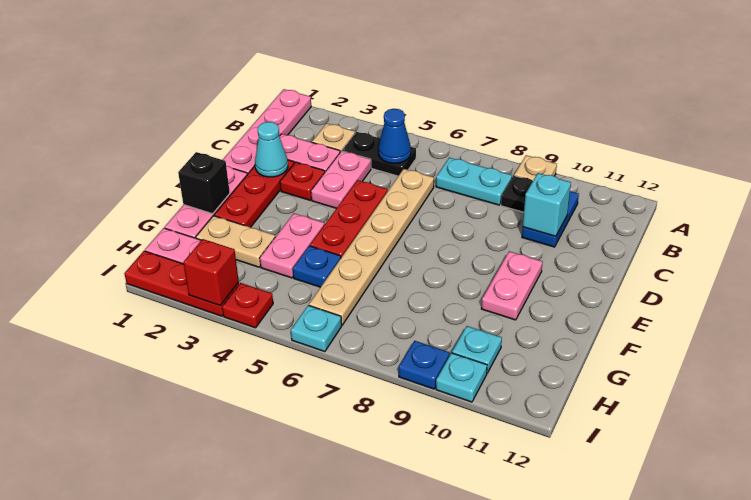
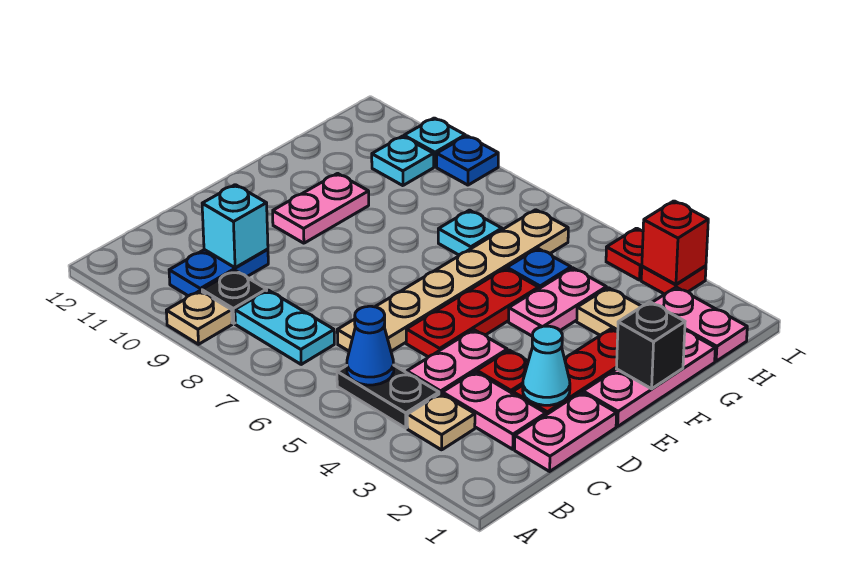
pink plate A1:D1 level 1 -> pink plate C1:D1 level 1
red plate I1:I3 level 1 -> red plate I3 level 1
cyan plate I6 level 1 -> cyan plate G7 level 1

